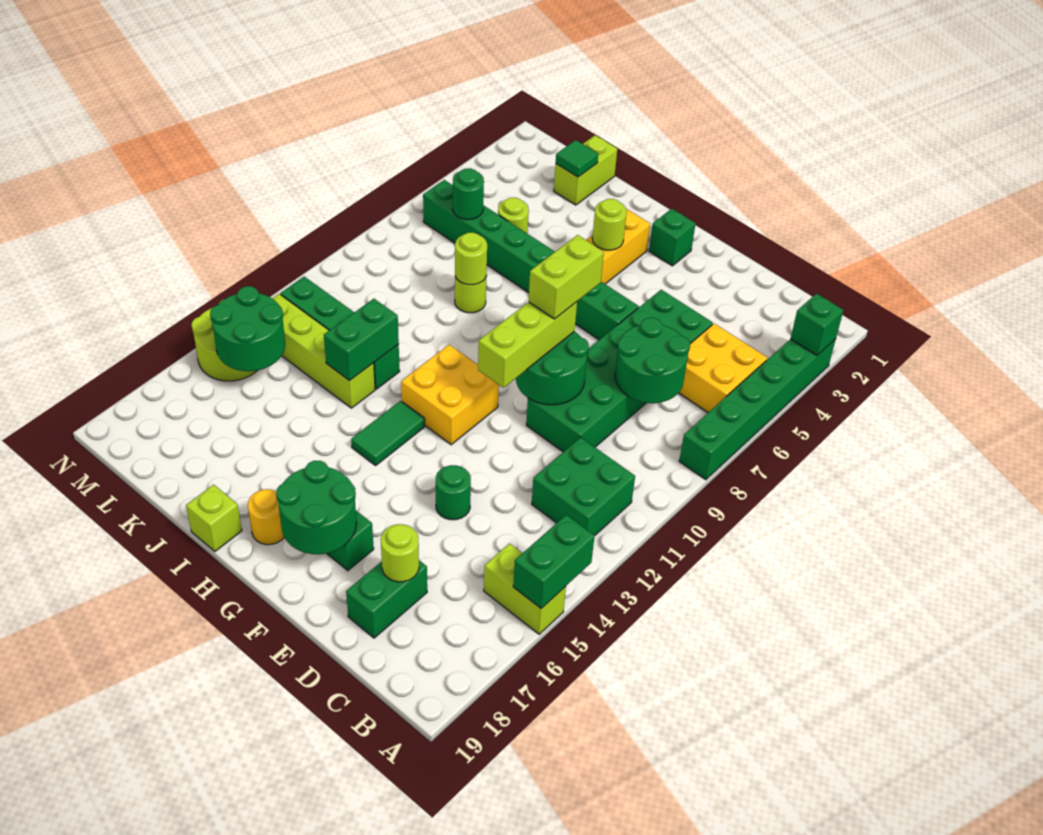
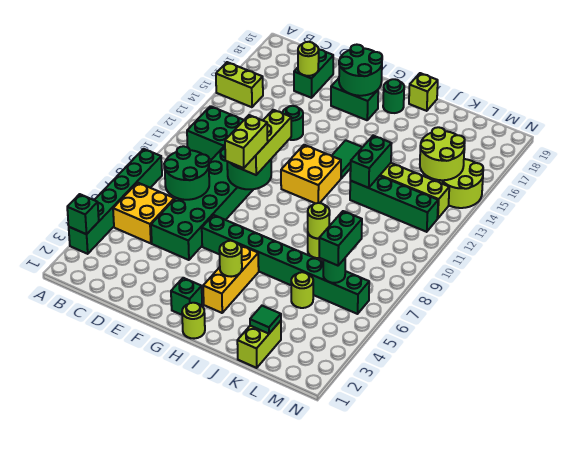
green brick A14:A15 level 2 -> green brick L6:L7 level 3
none -> lime round brick H1 level 1
yellow round brick H18 level 1 -> green round brick H18 level 1
green round brick L14:M15 level 2 -> lime round brick L14:M15 level 2

